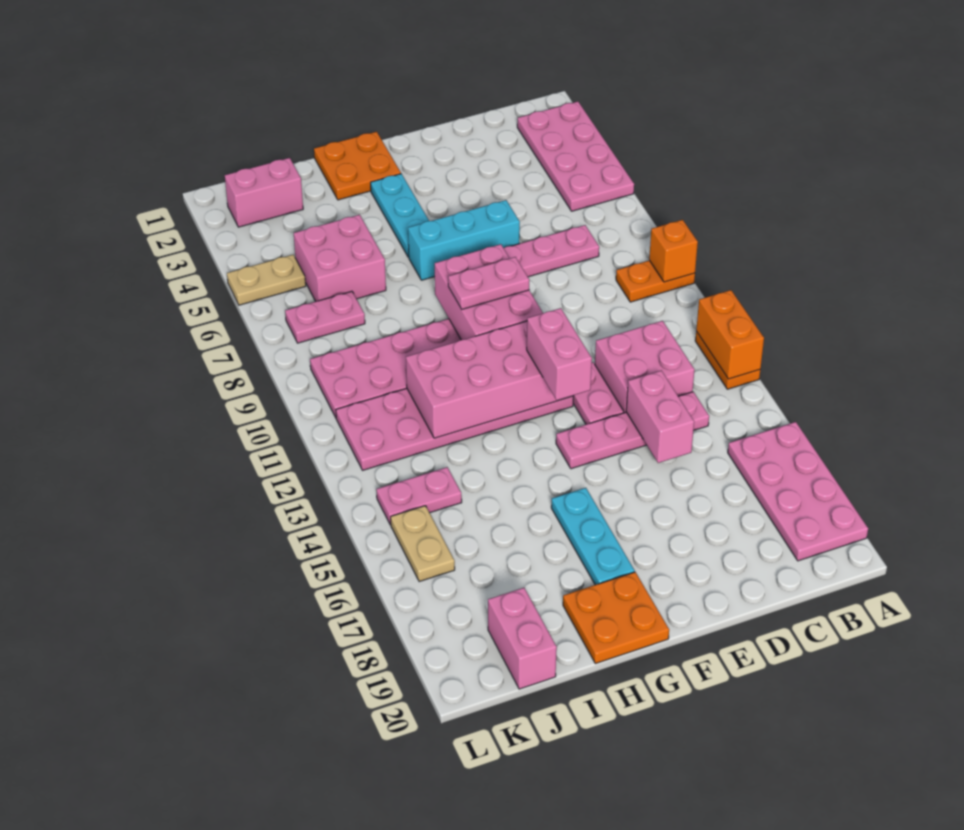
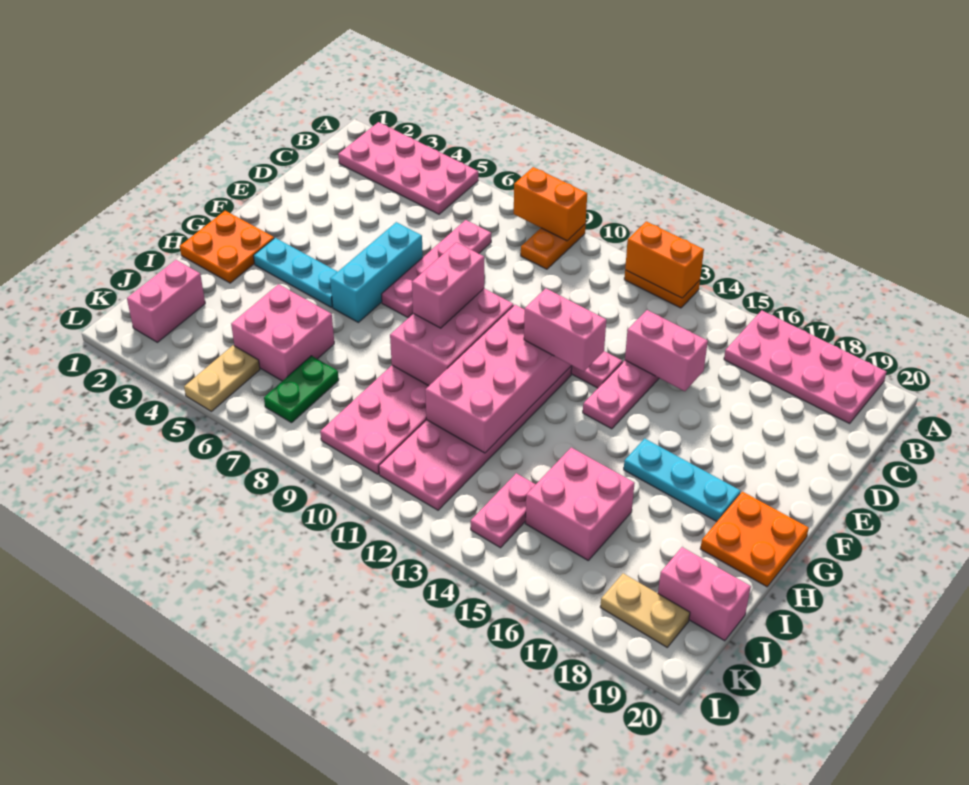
orange brick A9 level 2 -> orange brick A8:A9 level 2
pink brick C12:D13 level 1 -> pink brick I15:J16 level 1
pink brick F8:G10 level 2 -> pink brick F9:H10 level 2
pink plate F9:G9 level 3 -> pink brick F9:G9 level 3
pink plate J7:K7 level 1 -> green plate J7:K7 level 1
tan plate K15:K16 level 1 -> tan plate K18:K19 level 1

